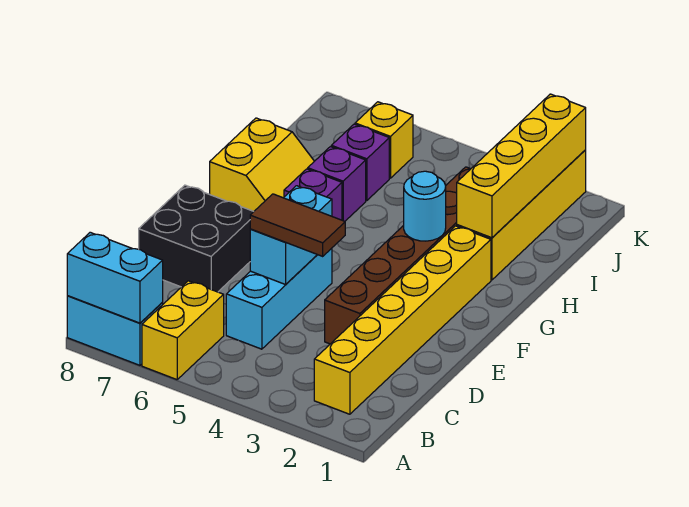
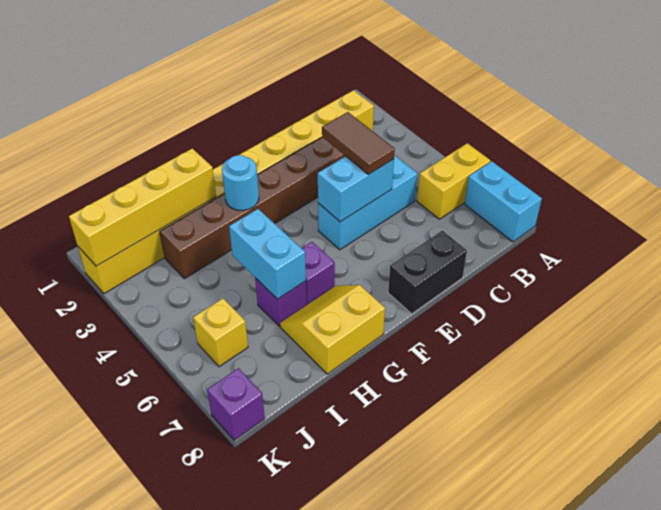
cyan brick A7:A8 level 2 -> cyan brick H5:H6 level 2
black brick D7:E8 level 1 -> black brick D8:E8 level 1
purple brick I6 level 1 -> purple brick K8 level 1

